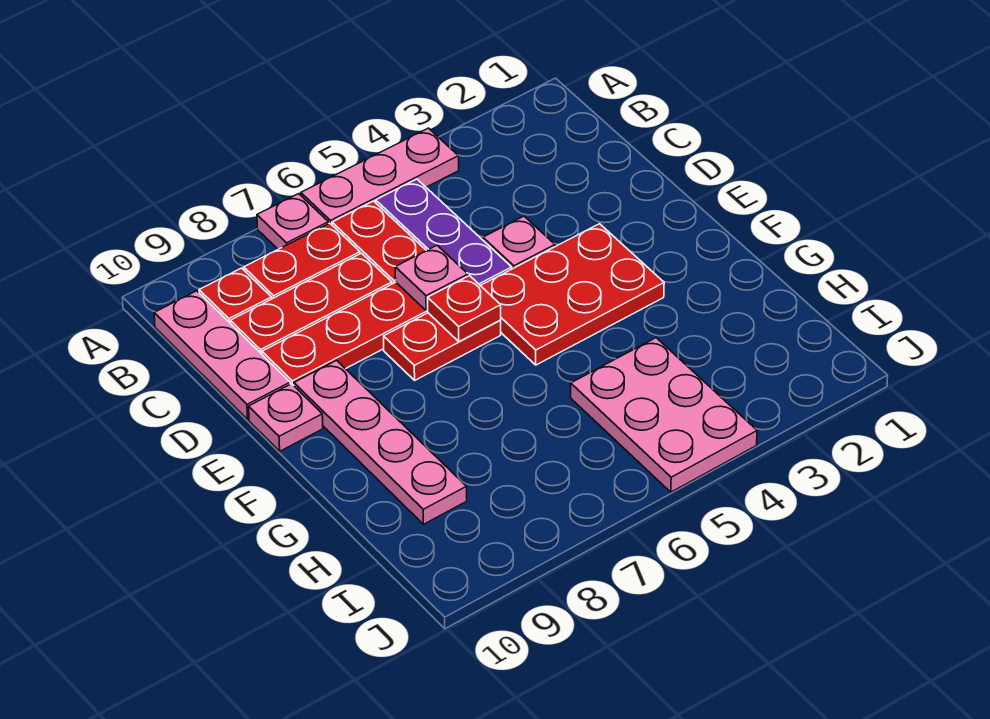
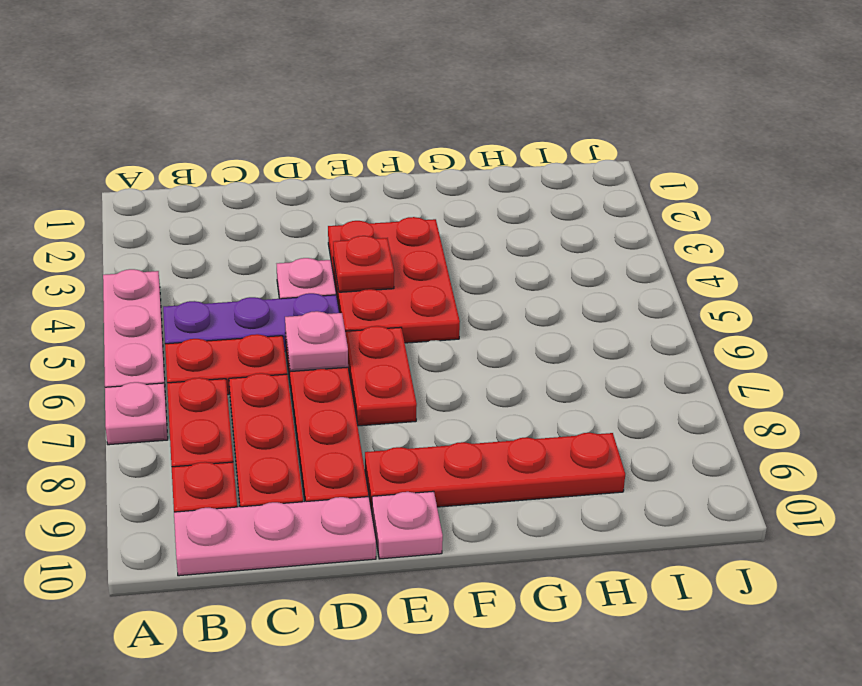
red plate E6 level 2 -> red plate E4 level 2
pink plate E9:H9 level 1 -> red plate E9:H9 level 1
pink plate H4:J5 level 1 -> none

